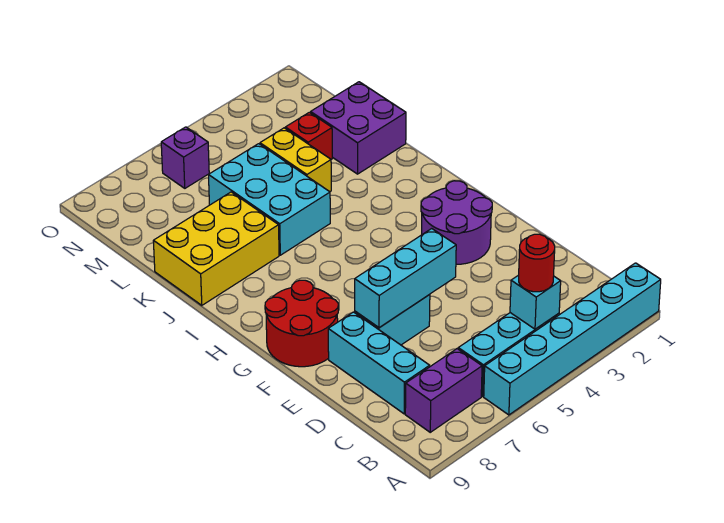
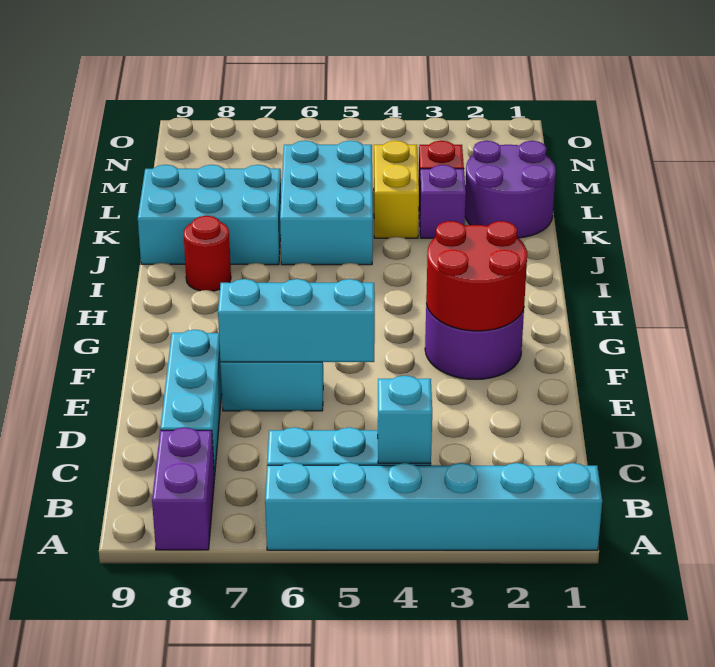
red round brick B4 level 3 -> red round brick I8 level 1
purple brick B7:B8 level 1 -> purple brick A8:B8 level 1
red round brick F8:G9 level 1 -> red round brick F2:G3 level 2
yellow brick J7:K9 level 1 -> cyan brick J7:K9 level 1
purple brick K1:L2 level 1 -> purple round brick K1:L2 level 1
purple brick N6 level 1 -> purple brick K3 level 1

